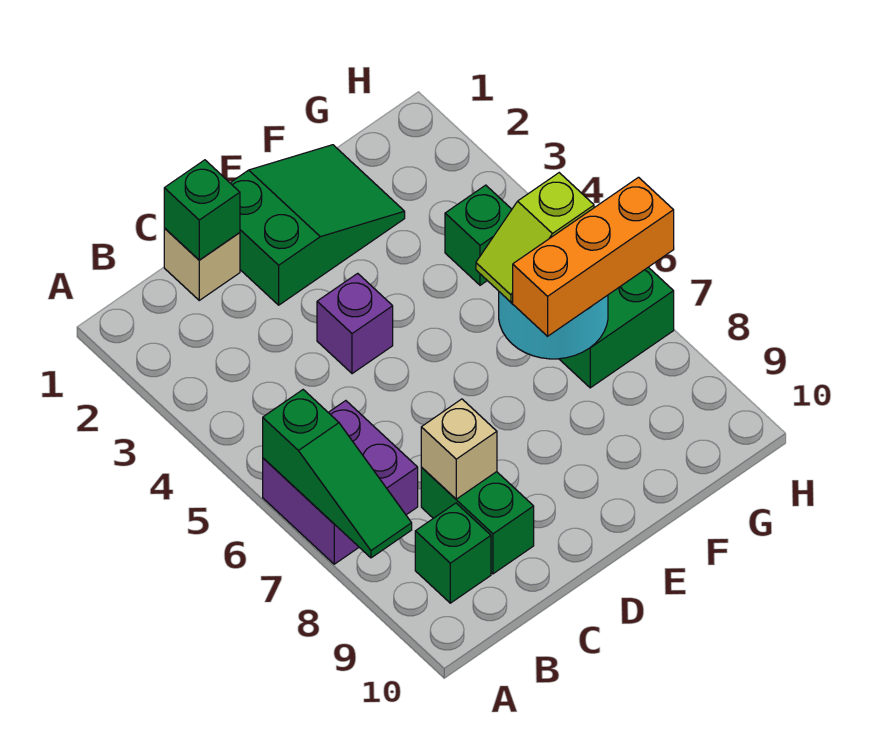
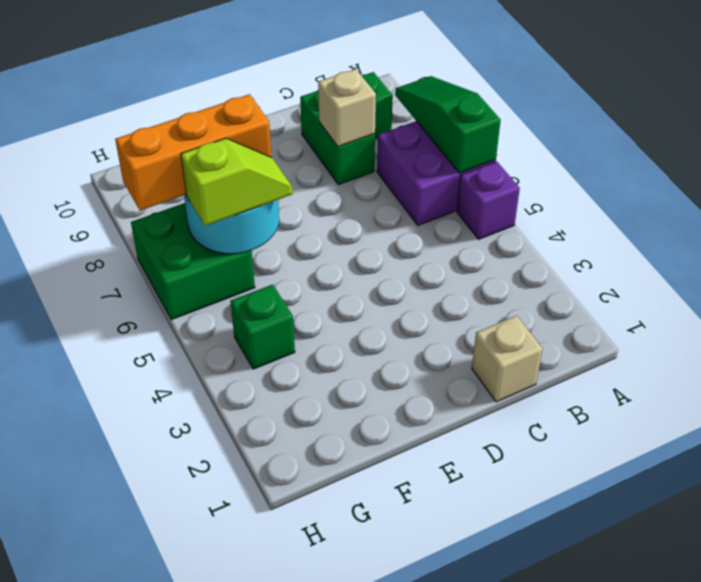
green brick C1 level 2 -> none
green slope D1:F2 level 1 top D -> none
purple brick D4 level 1 -> purple brick A5 level 1

